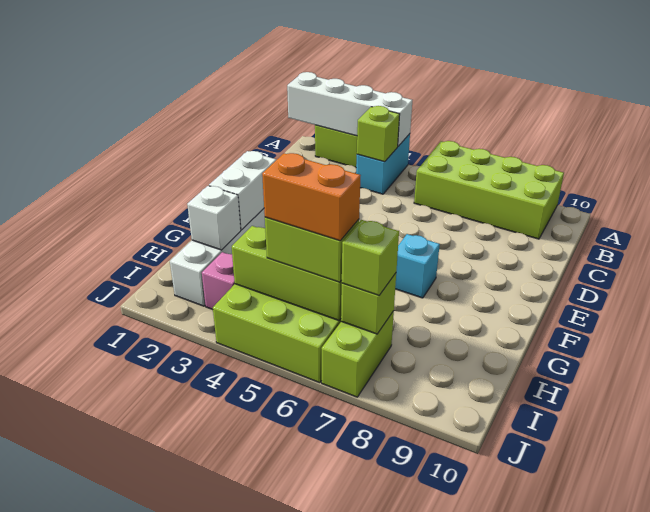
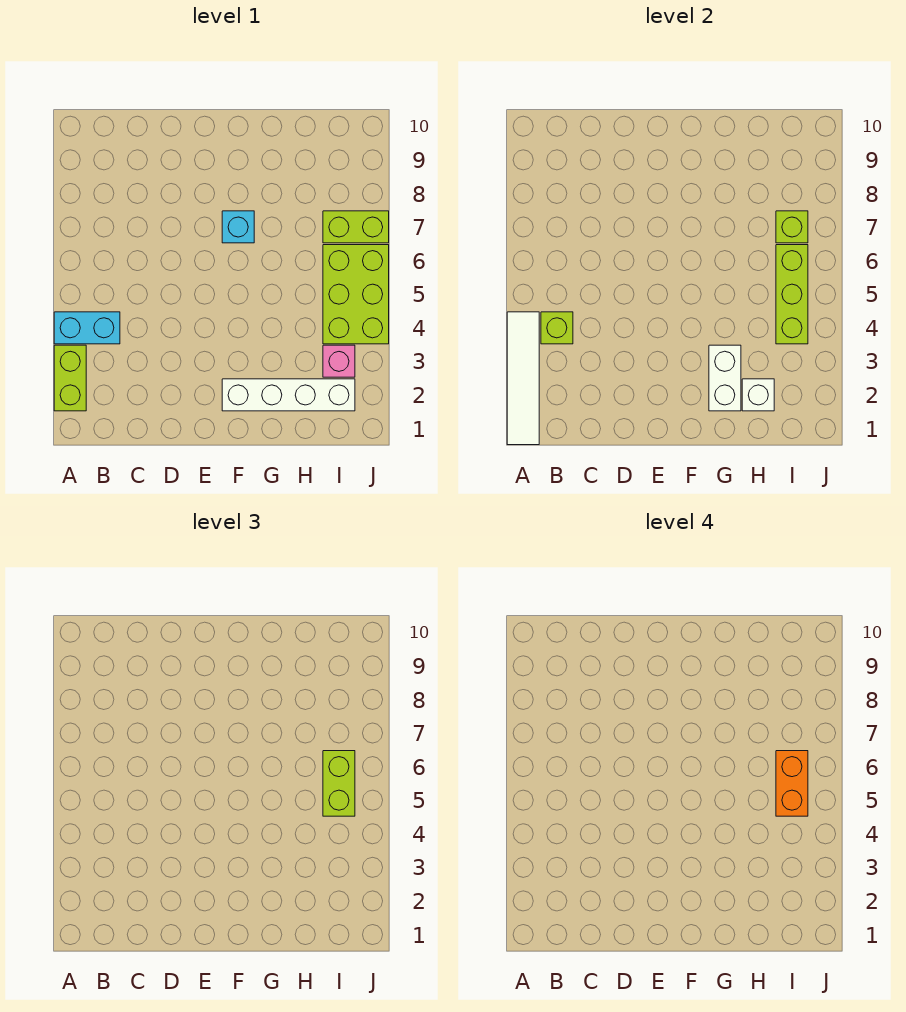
white brick A1:A4 level 2 -> white tile A1:A4 level 2
lime brick A6:B9 level 1 -> none
white brick F2:G2 level 2 -> white brick G2:G3 level 2
lime brick I7 level 3 -> none

